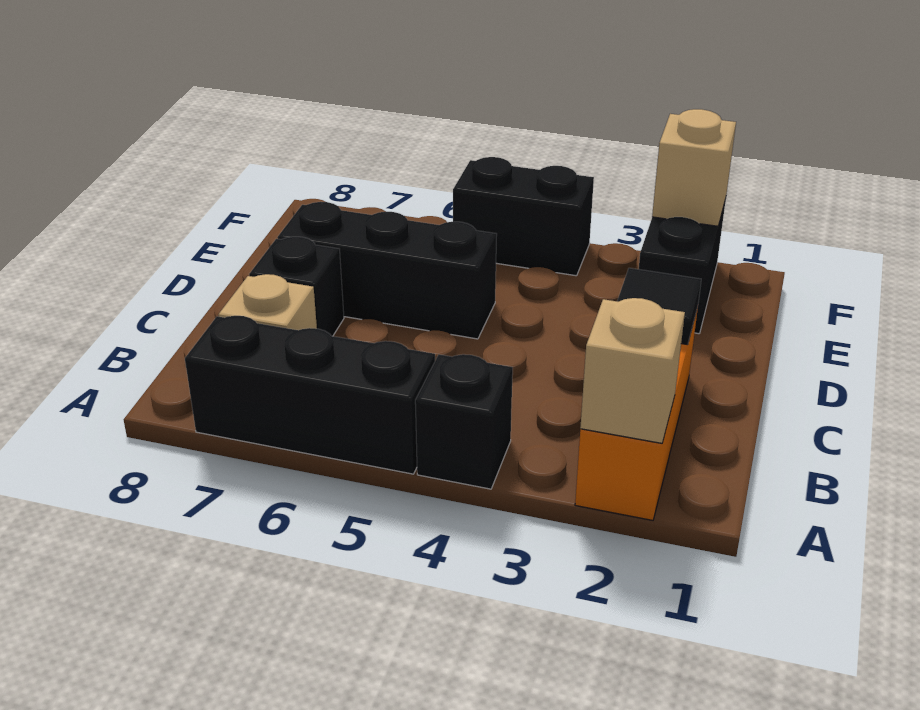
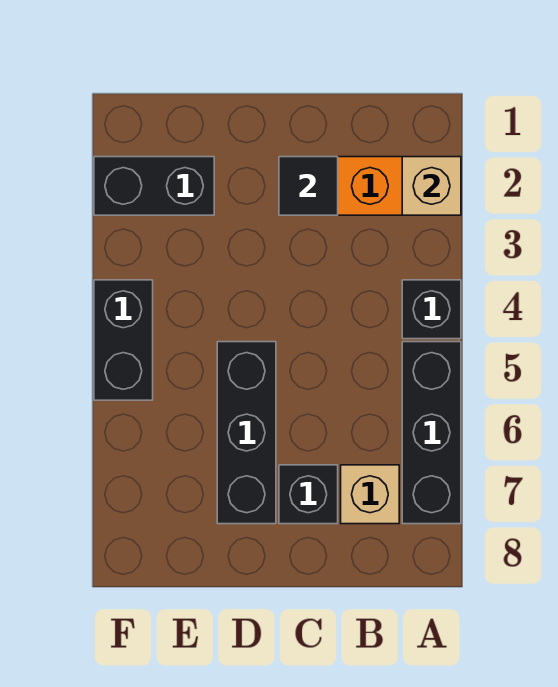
tan brick F2 level 2 -> none

